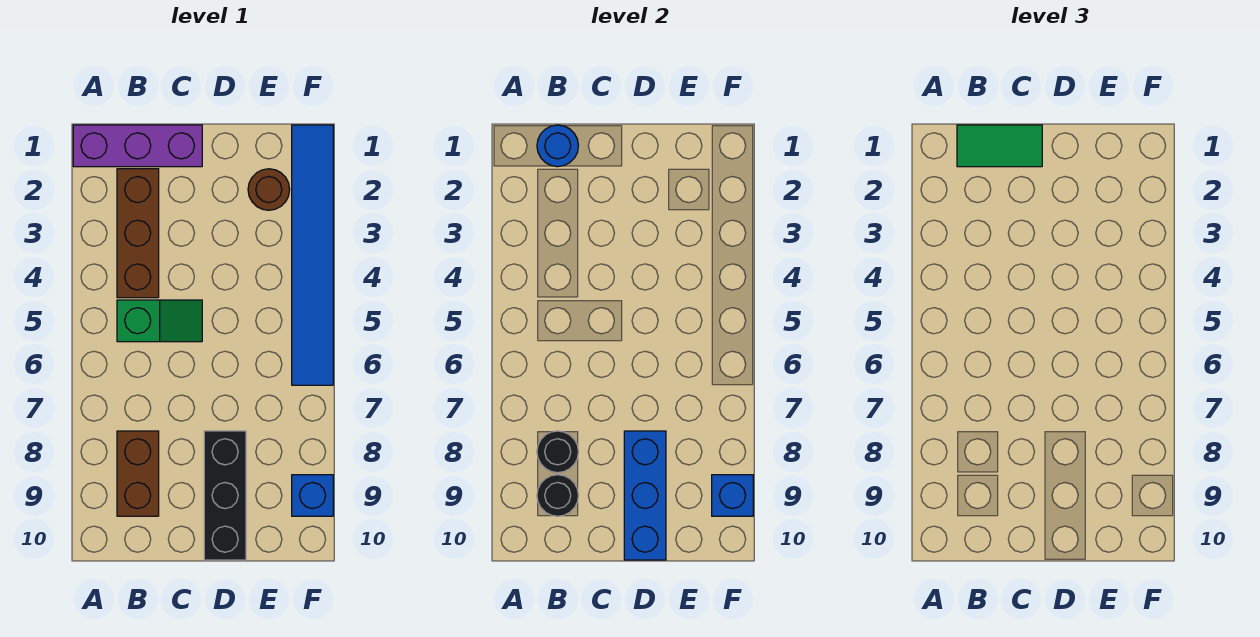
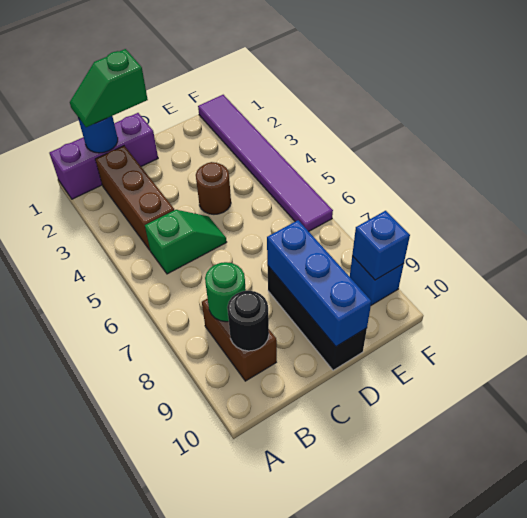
green tile B1:C1 level 3 -> green slope B1:C1 level 3 top C
black round brick B8 level 2 -> green round brick B8 level 2
brown round brick E2 level 1 -> brown round brick D4 level 1
blue tile F1:F6 level 1 -> purple tile F1:F6 level 1

